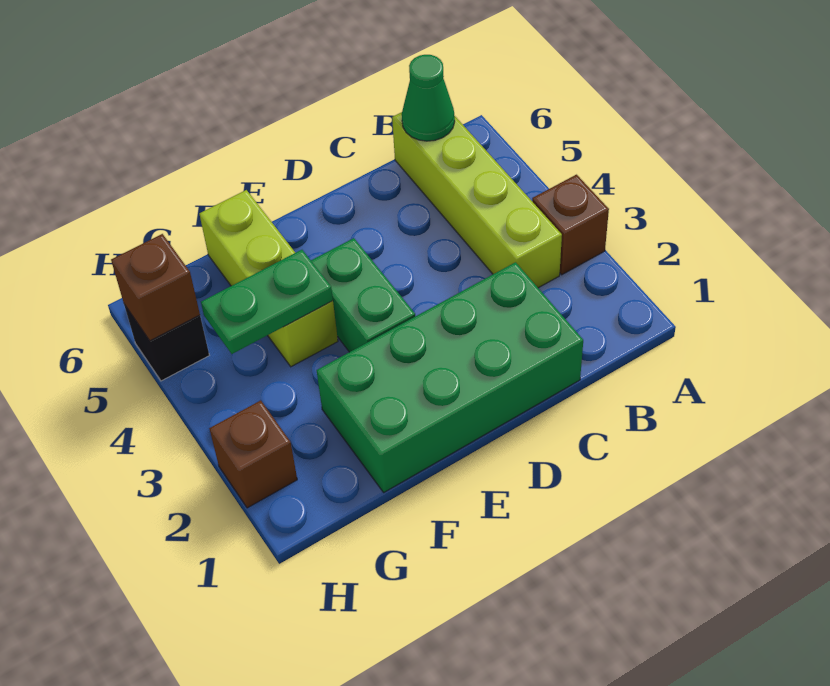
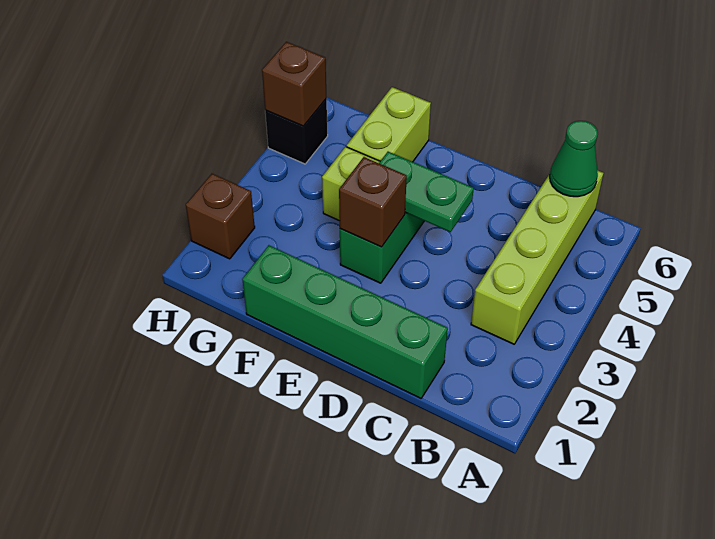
brown brick A3 level 1 -> brown brick E3 level 2
green brick C1:F2 level 1 -> green brick C1:F1 level 1
green plate F4:G4 level 2 -> green plate D4:E4 level 2

